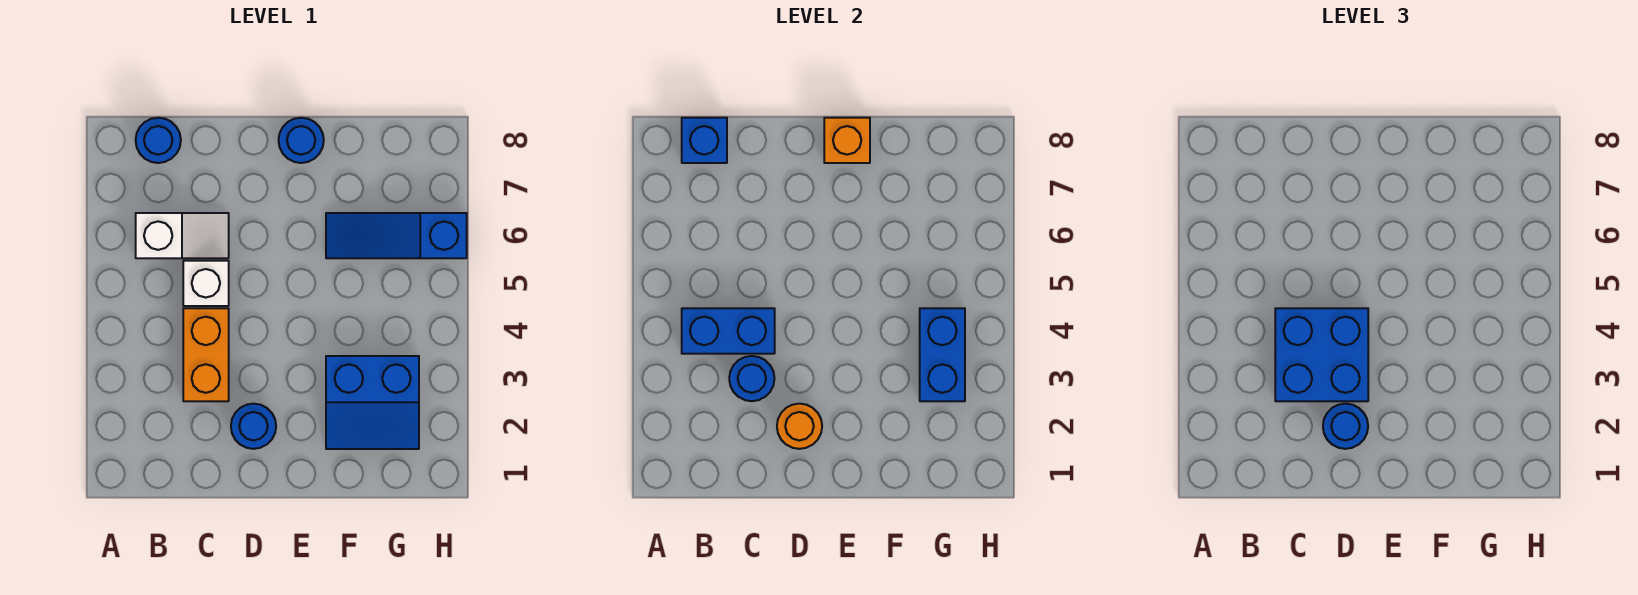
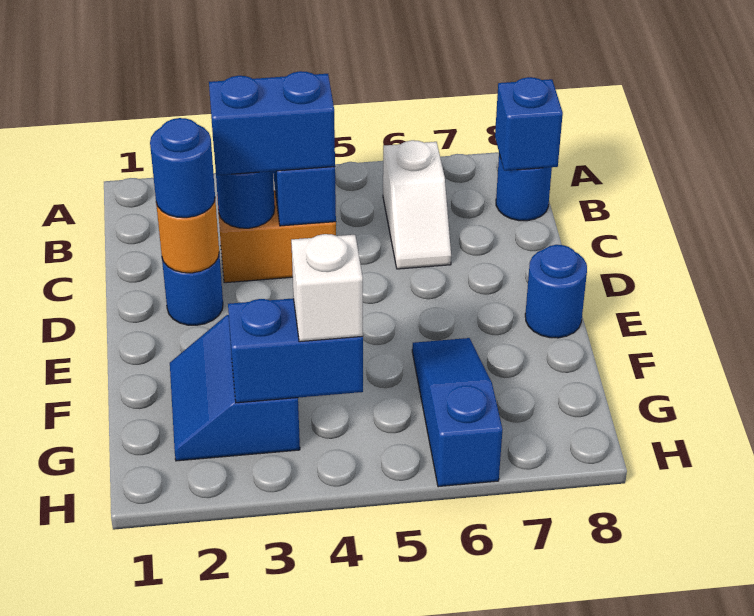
blue brick C3:D4 level 3 -> blue brick C3:C4 level 3
white brick C5 level 1 -> white brick G4 level 3
orange brick E8 level 2 -> none

